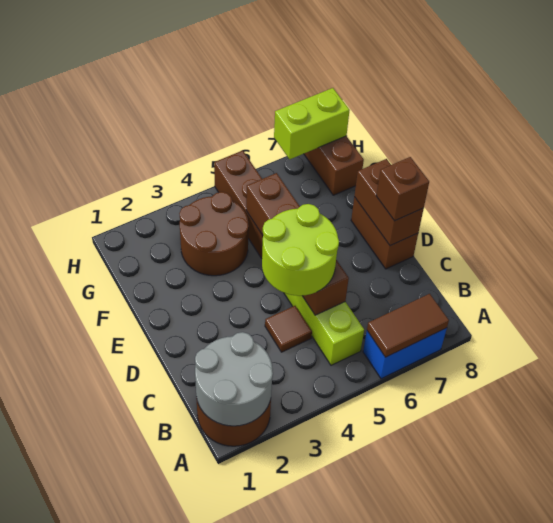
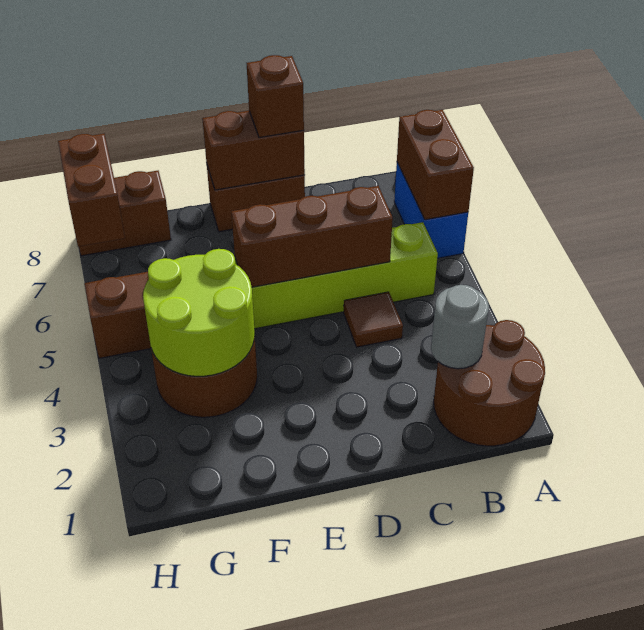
grey round brick A1:B2 level 2 -> grey round brick B2 level 2
brown tile A6:A7 level 2 -> brown brick A6:A7 level 2
lime round brick C4:D5 level 3 -> lime round brick F3:G4 level 2
brown brick C5:F5 level 2 -> brown brick C5:E5 level 2
lime brick H7:H8 level 2 -> brown brick H7:H8 level 2

